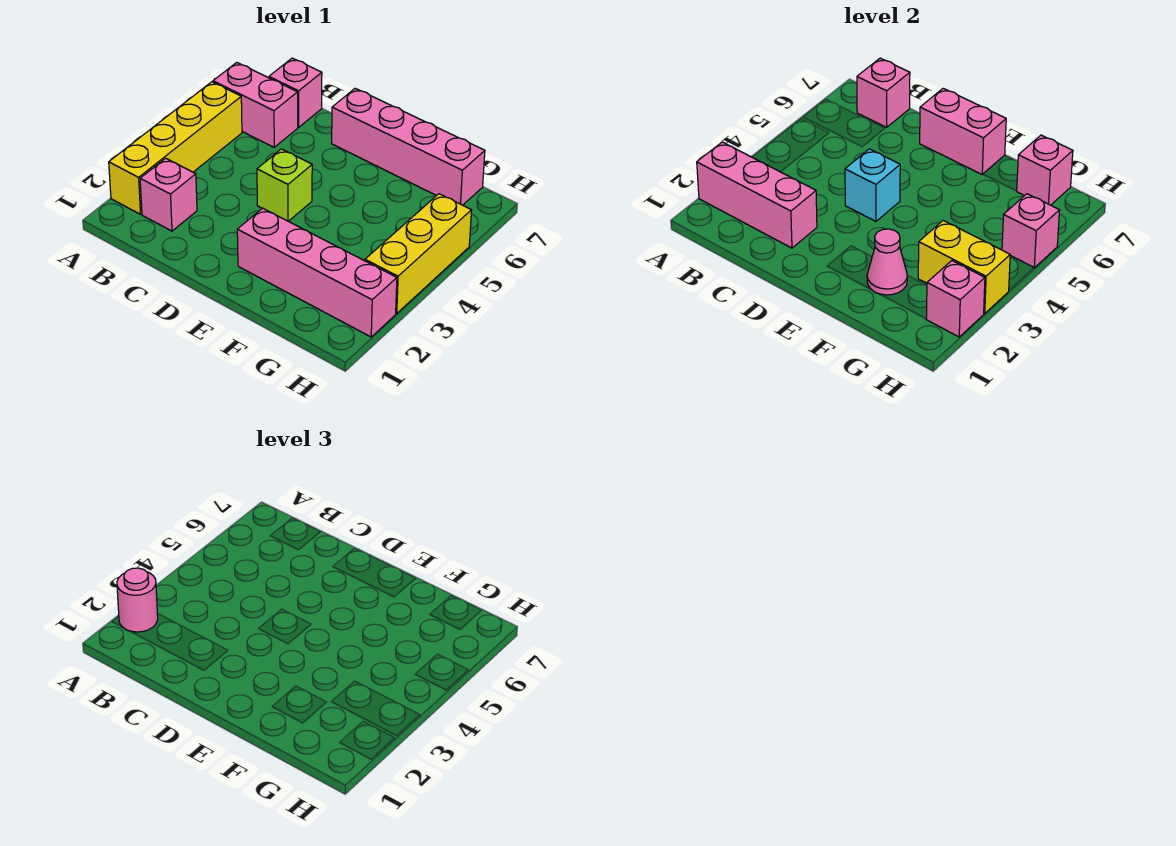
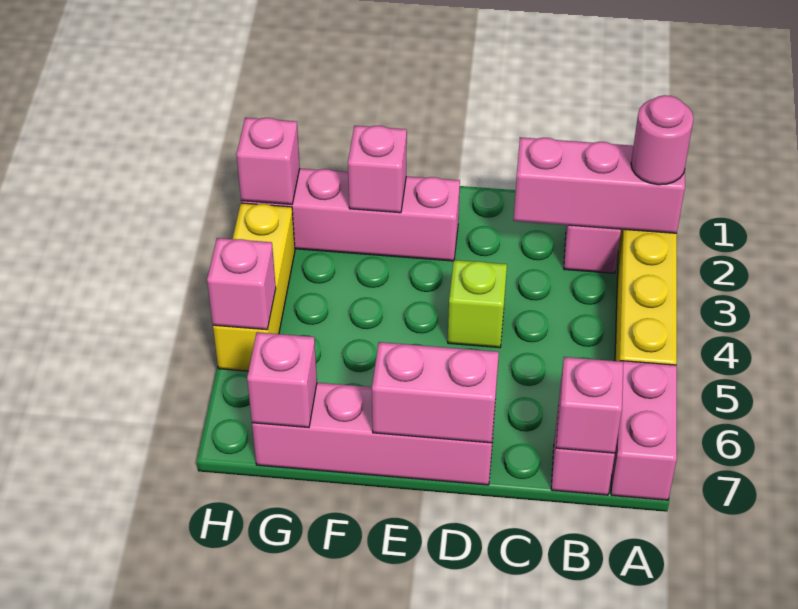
pink brick A6:B6 level 1 -> pink brick A6:A7 level 1
cyan brick D4 level 2 -> none
pink cone F2 level 2 -> pink brick F2 level 2
yellow brick G3:H3 level 2 -> none

